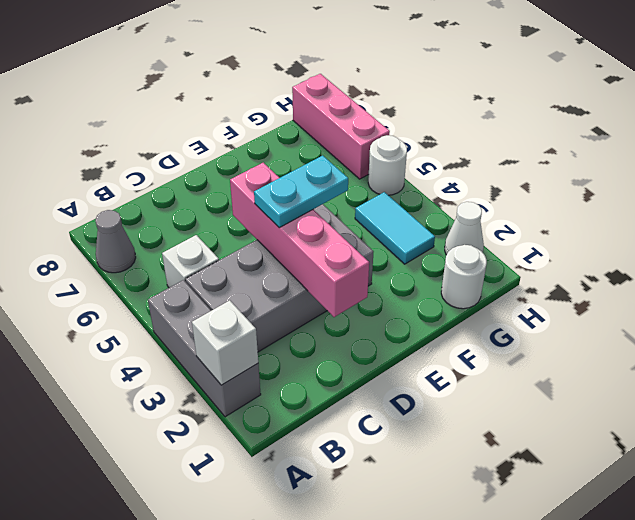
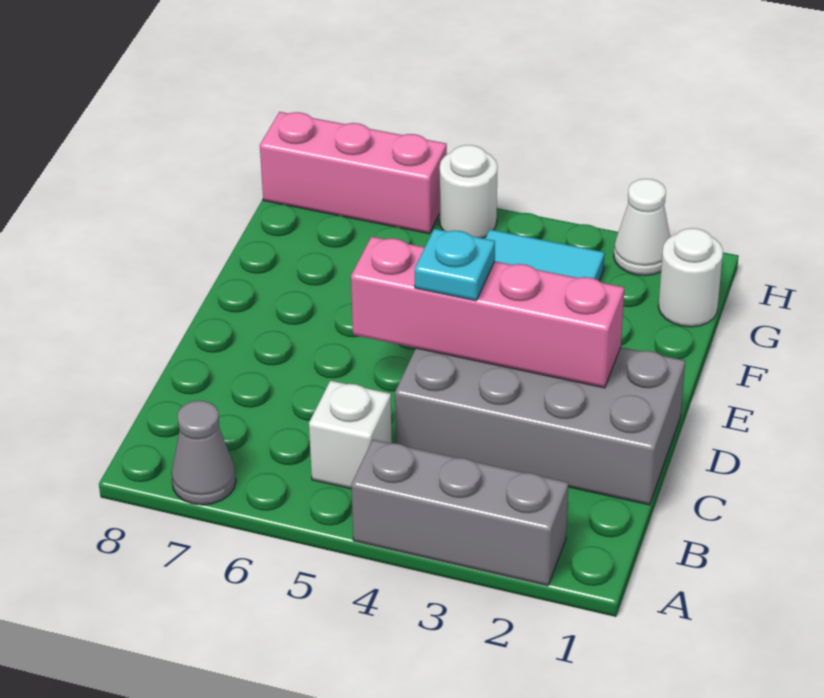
white brick A2 level 2 -> none
grey brick B3:E4 level 1 -> grey brick C1:D4 level 1
cyan plate D4:E4 level 3 -> cyan plate D4 level 3

